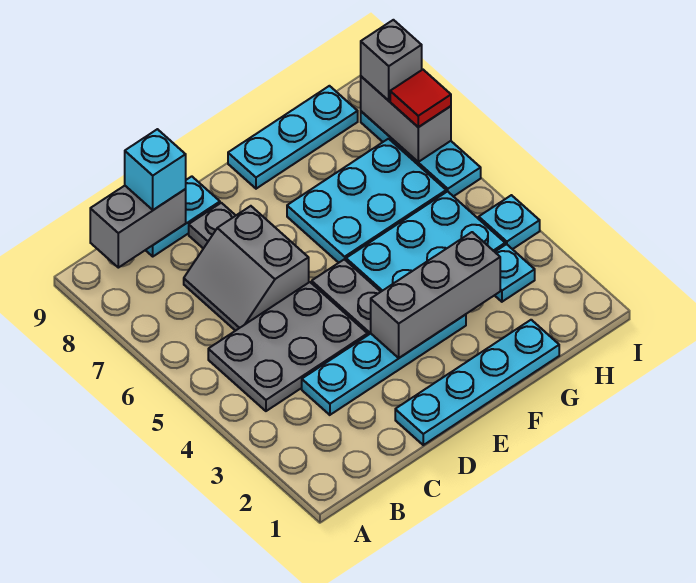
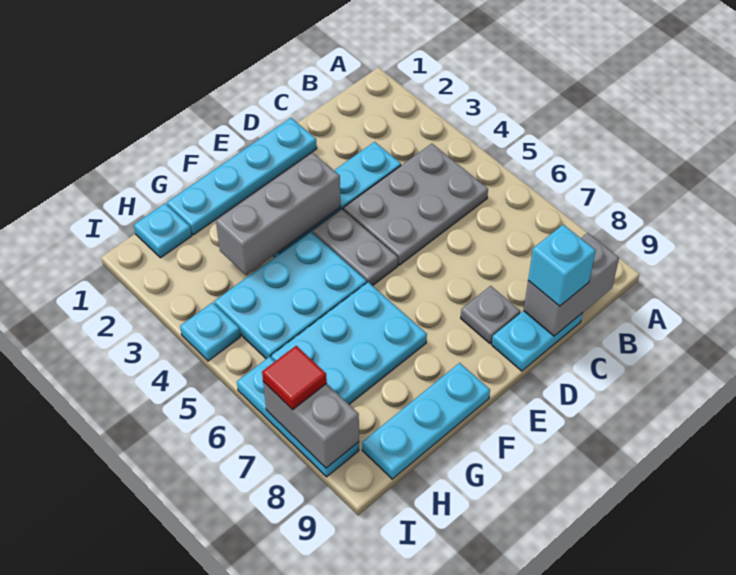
grey slope C6:D7 level 1 top D -> none
cyan plate H3 level 1 -> cyan plate H1 level 1
grey brick I8 level 3 -> none

